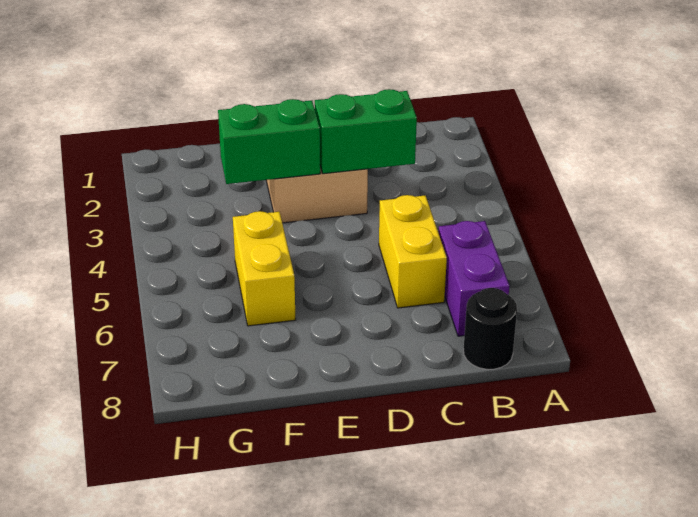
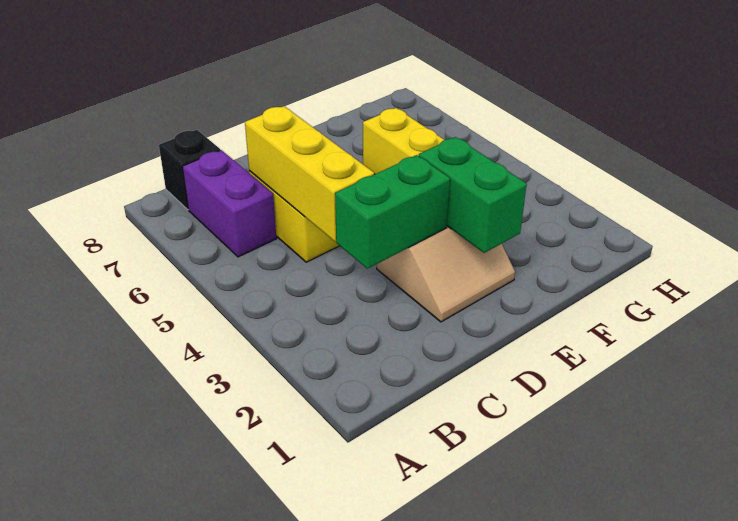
black round brick B8 level 1 -> black brick B8 level 1
none -> yellow brick C4:C6 level 2
green brick E3:F3 level 2 -> green brick E2:E3 level 2

